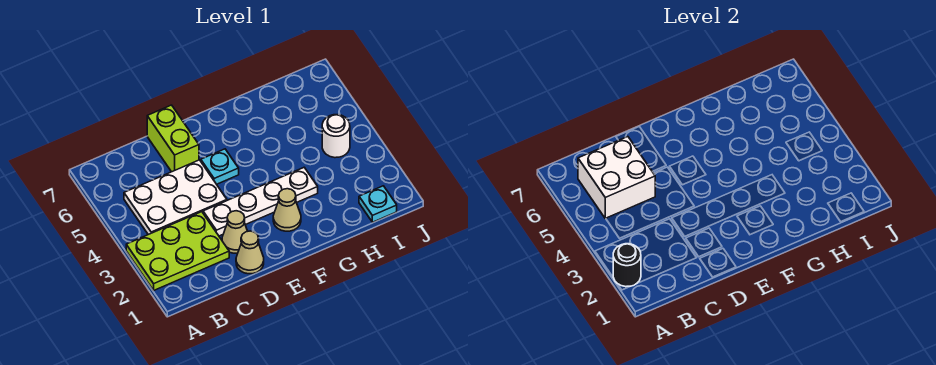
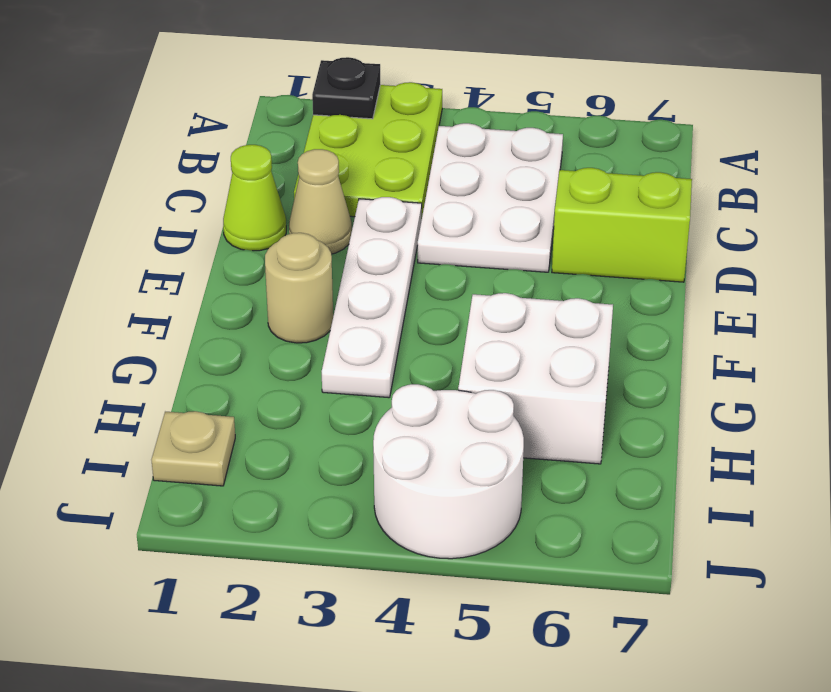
black round brick A2 level 2 -> black plate A2 level 2
white brick B5:C6 level 2 -> white brick G5:H6 level 1
tan cone D1 level 1 -> lime cone D1 level 1
cyan plate E5 level 1 -> none
tan cone F2 level 1 -> tan round brick F2 level 1
cyan plate I1 level 1 -> tan plate I1 level 1
white round brick I4 level 1 -> white round brick I4:J5 level 1

